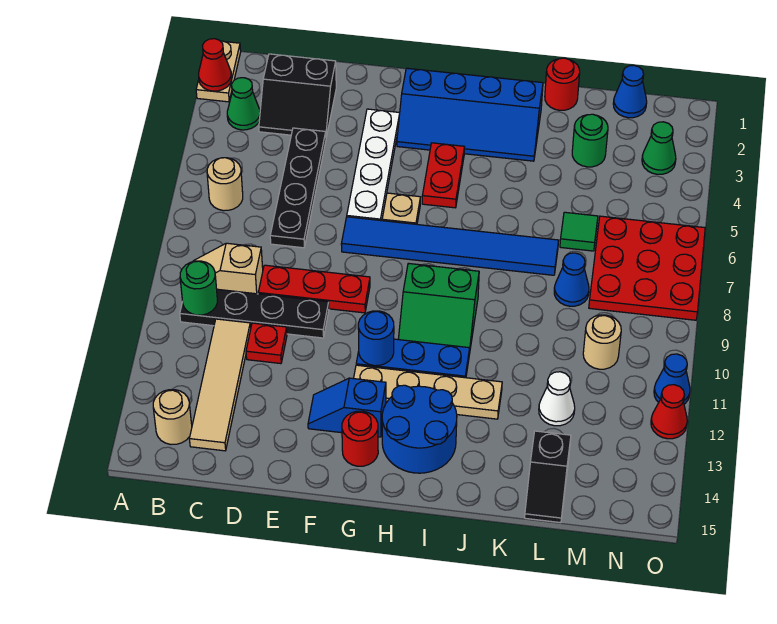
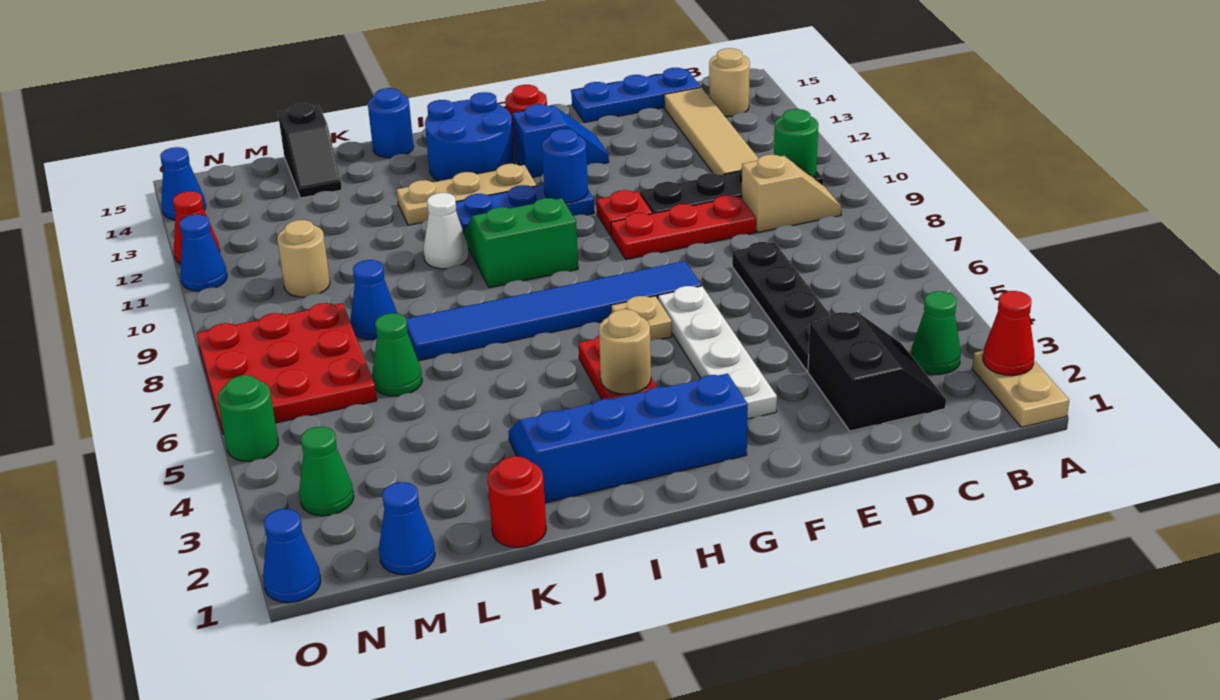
tan round brick B6 level 1 -> tan round brick H4 level 2
black slope C2:D3 level 1 top 2 -> black slope C2:D3 level 1 top D
none -> blue plate C15:E15 level 1
red plate D11 level 1 -> red plate F10 level 1
tan plate G12:J12 level 1 -> tan plate H12:J12 level 1
none -> blue round brick J15 level 1
green round brick L3 level 1 -> green round brick O5 level 1
green tile L6 level 1 -> green cone L6 level 1
white cone L12 level 1 -> white cone J10 level 1
black slope L14:L15 level 1 top 14 -> black slope L14:L15 level 1 top 15
none -> blue cone O1 level 1
none -> blue cone O14 level 1

